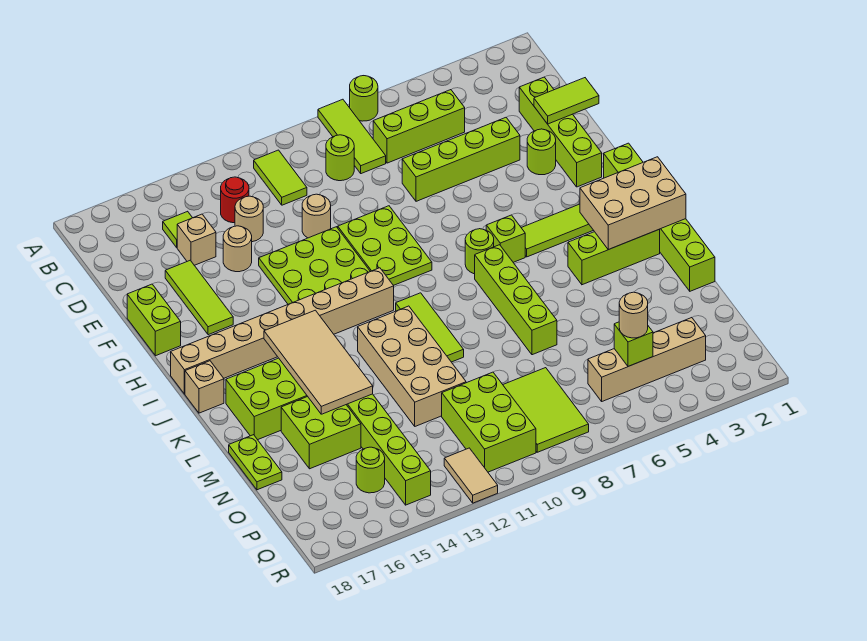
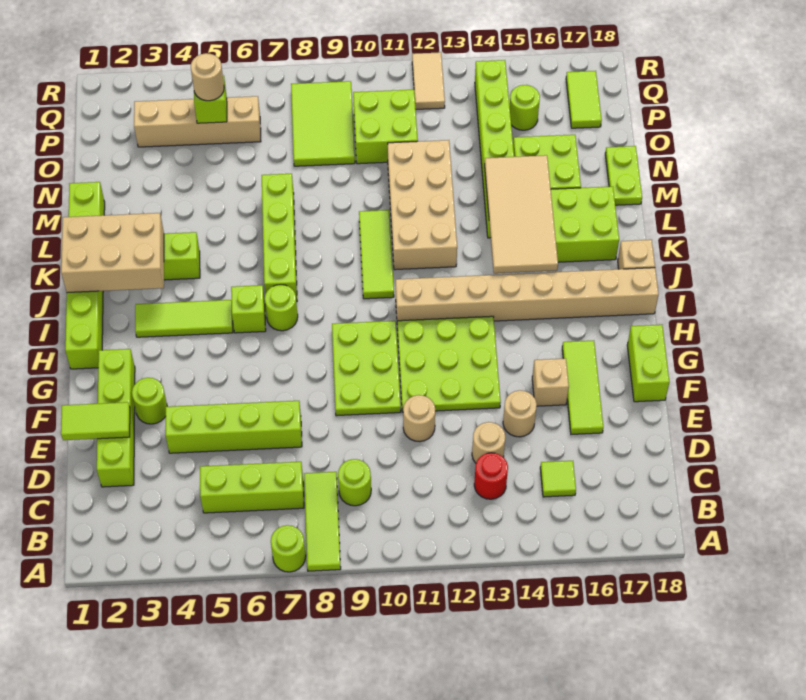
lime tile B11:C11 level 1 -> lime tile P17:Q17 level 1
tan brick D15 level 1 -> tan brick F15 level 1
lime brick O10:Q11 level 1 -> lime brick O10:P11 level 1

